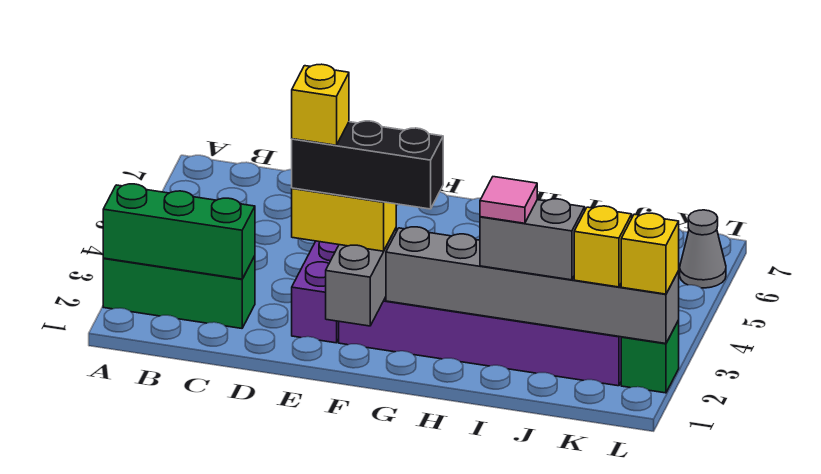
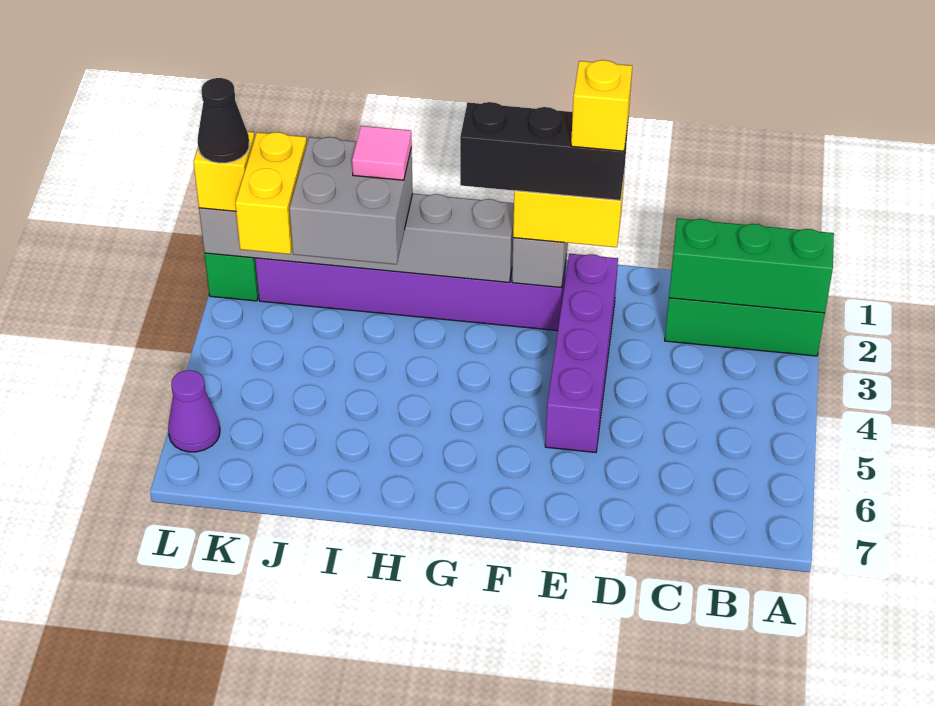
grey brick I2:J2 level 3 -> grey brick I2:J3 level 3
yellow brick K2 level 3 -> yellow brick K2:K3 level 3
none -> black cone L2 level 4
grey cone L6 level 1 -> purple cone L6 level 1

